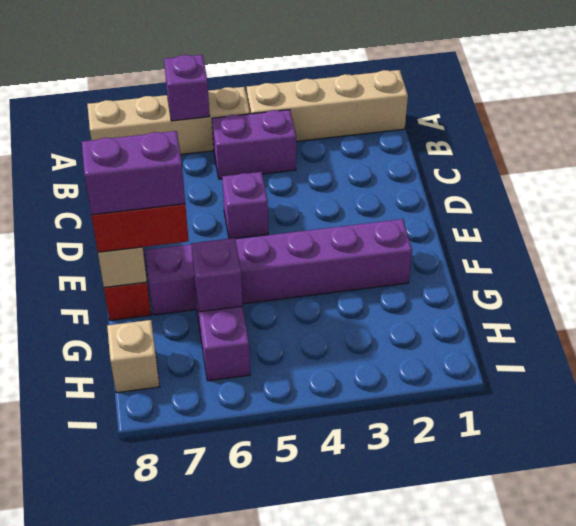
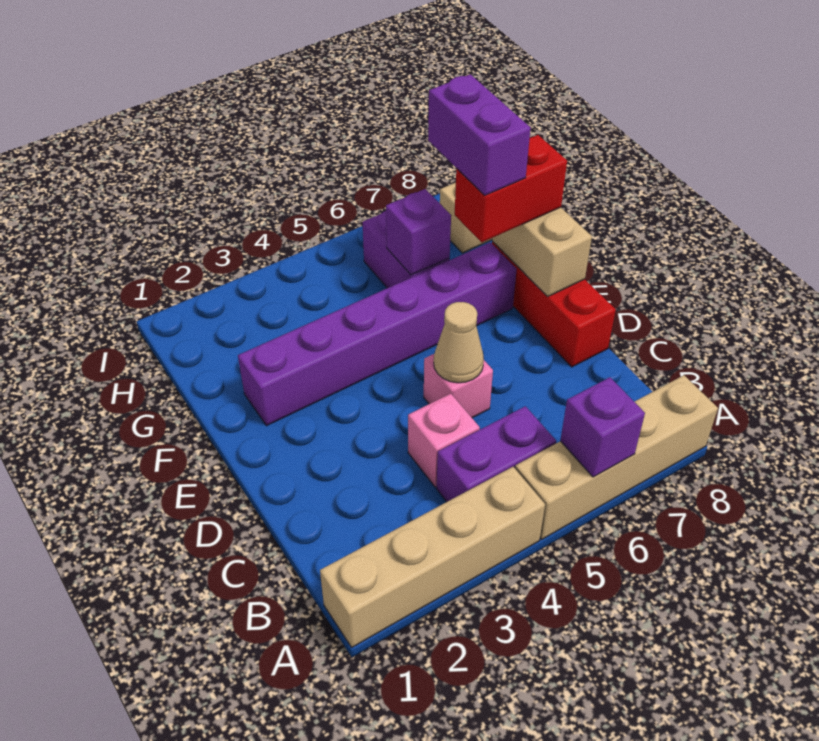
none -> pink brick C4 level 1
purple brick D5 level 1 -> pink brick D5 level 1
none -> tan cone D5 level 2
purple brick F7:F8 level 4 -> purple brick F7:G7 level 4

